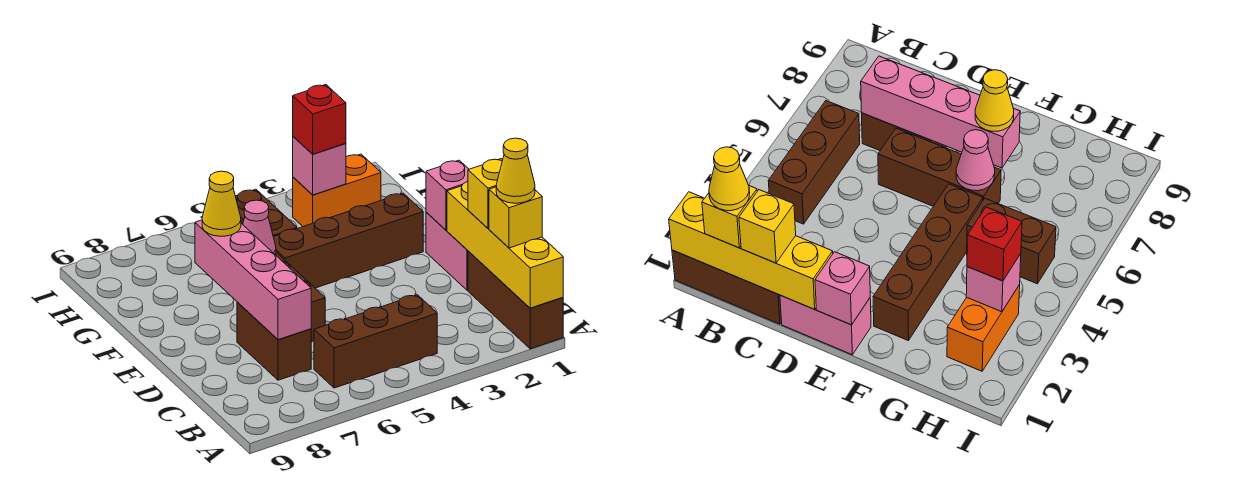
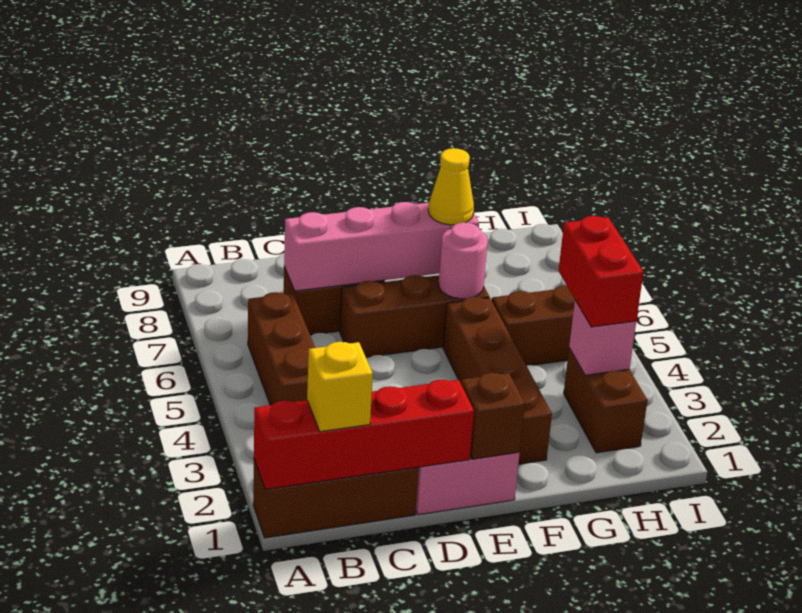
yellow brick A1:D1 level 2 -> red brick A1:D1 level 2
yellow cone B1 level 4 -> none
yellow brick C1 level 3 -> none
pink brick E1 level 2 -> brown brick E1 level 2
pink cone F6 level 2 -> pink round brick F6 level 2
orange brick H2:H3 level 1 -> brown brick H2:H3 level 1
red brick H3 level 3 -> red brick H3:H4 level 3

